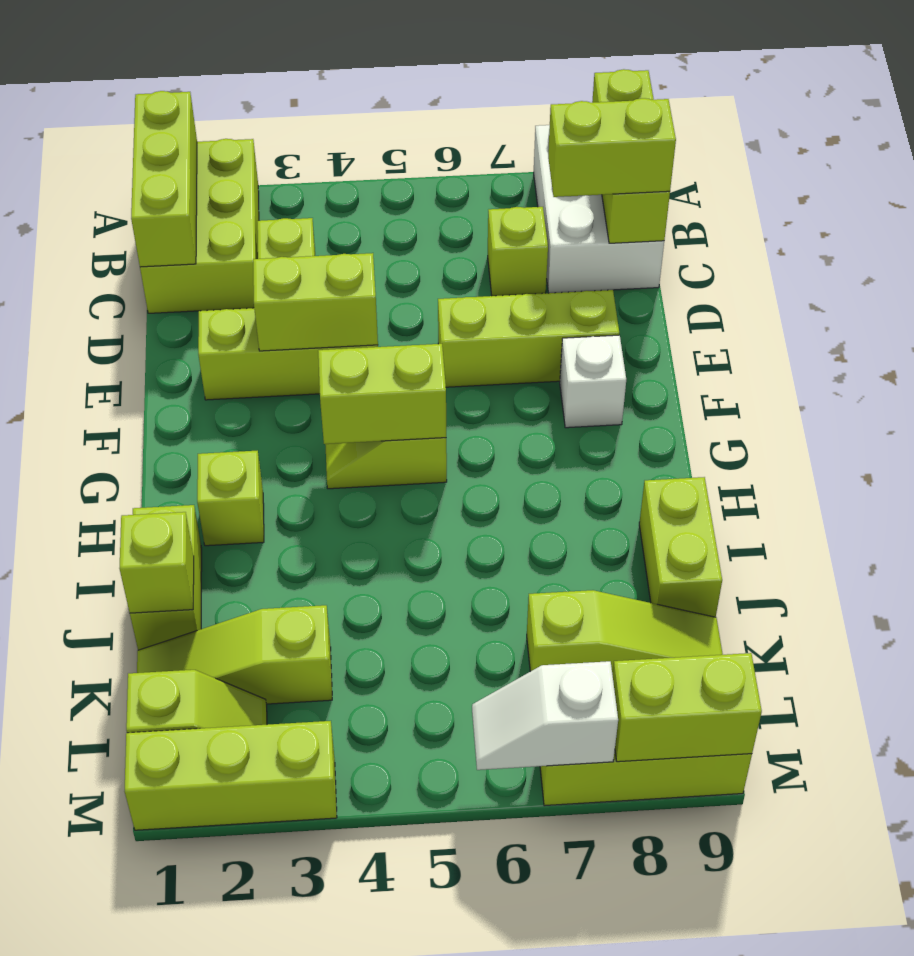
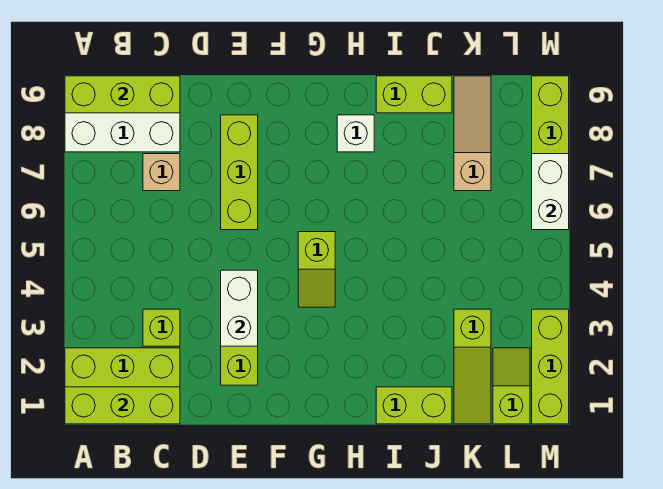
lime brick C7 level 1 -> tan brick C7 level 1
lime brick C8:C9 level 3 -> none
lime brick E3:E4 level 2 -> white brick E3:E4 level 2
white brick F8 level 1 -> white brick H8 level 1
lime brick G4:G5 level 2 -> none
lime brick H2 level 1 -> none
lime brick J1 level 2 -> none
lime slope K7:K9 level 1 top 7 -> tan slope K7:K9 level 1 top 7
white slope M6:M7 level 2 top 7 -> white brick M6:M7 level 2
lime brick M8:M9 level 2 -> none

